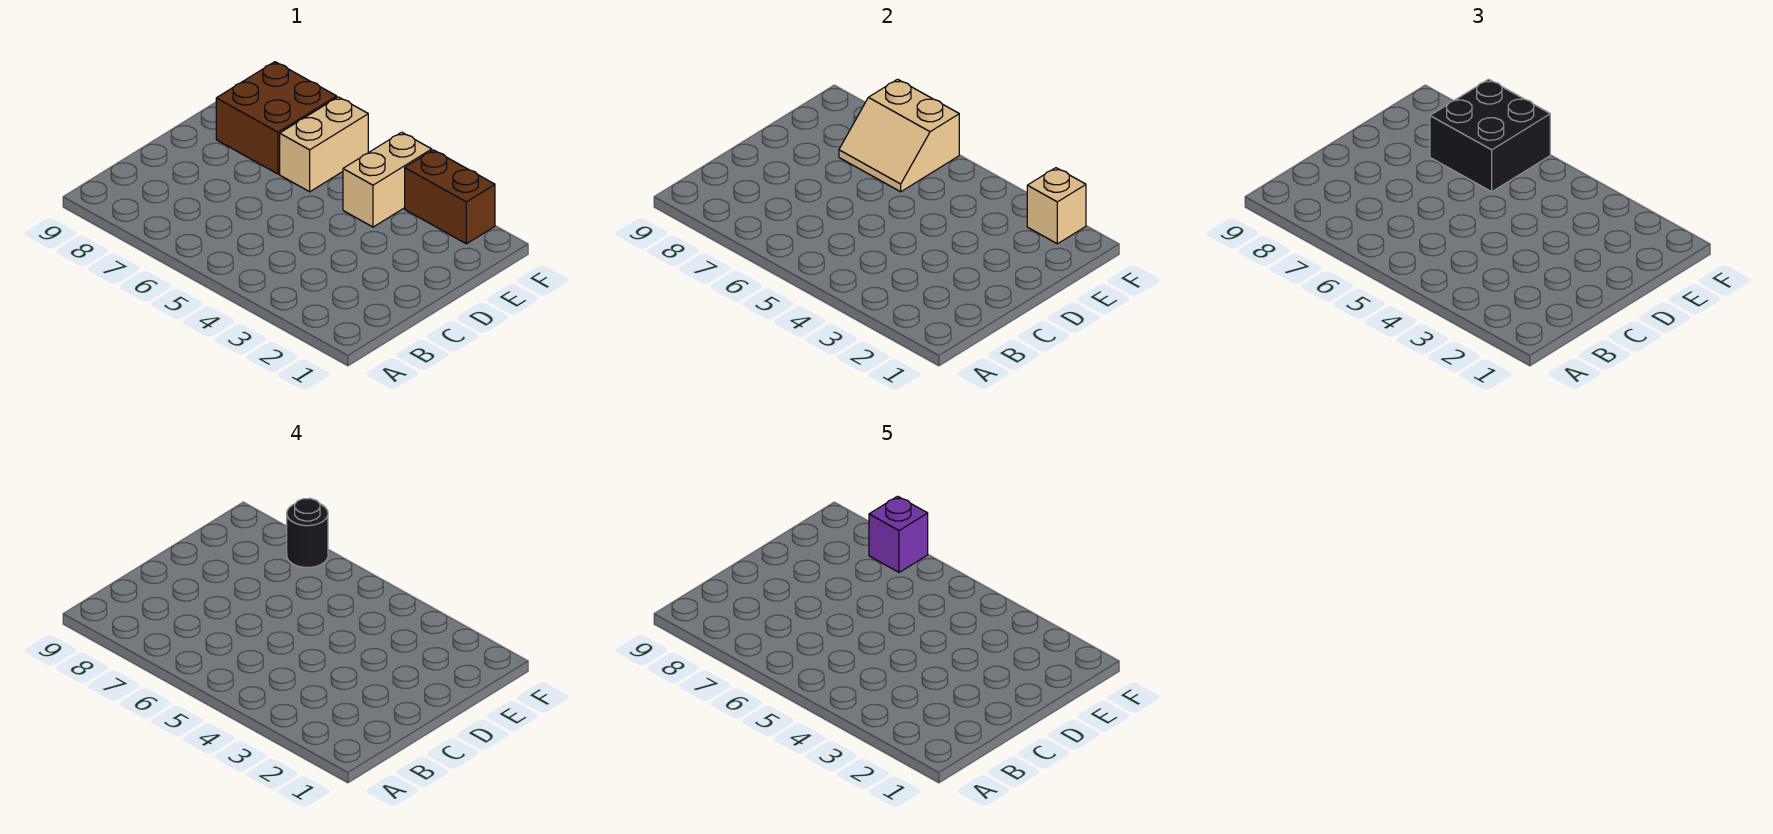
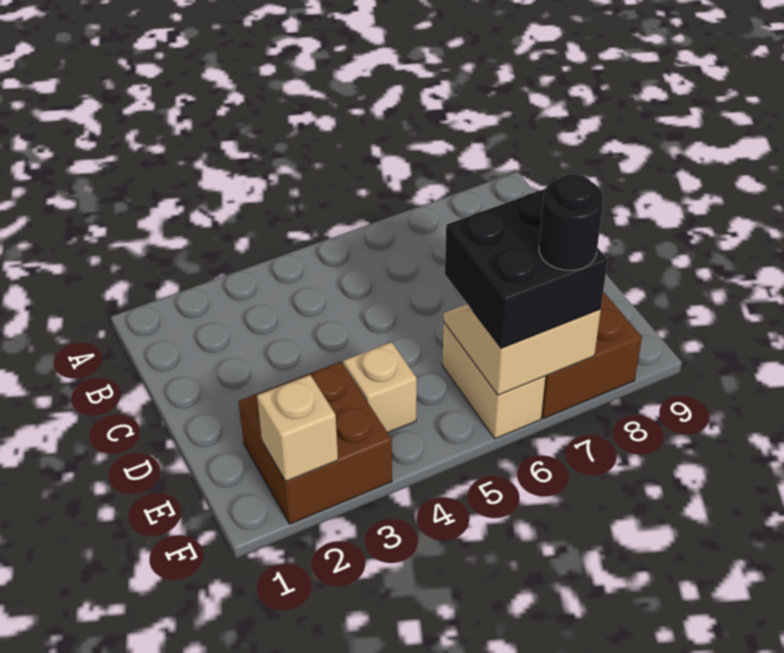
tan brick E4:F4 level 1 -> tan brick E4 level 1
brown brick F2:F3 level 1 -> brown brick E2:F3 level 1
purple brick F7 level 5 -> none

